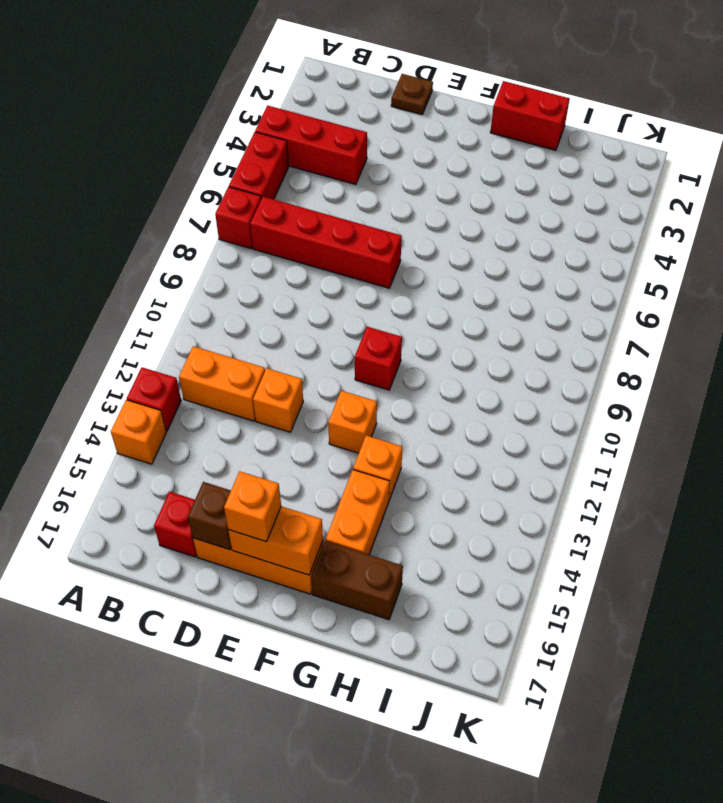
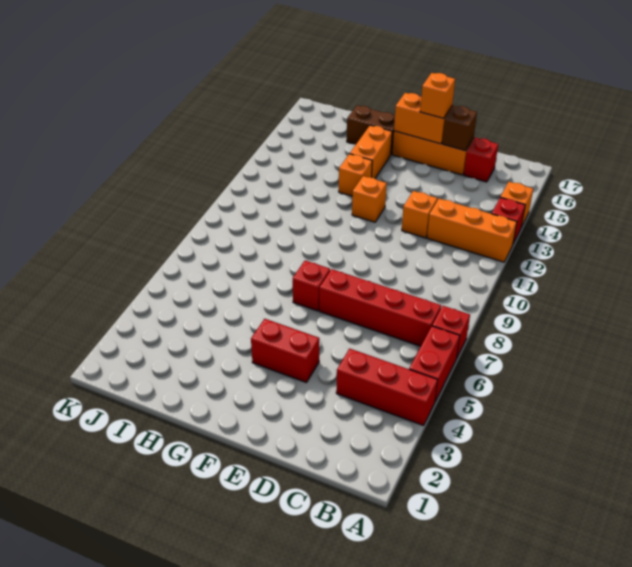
orange brick B12:C12 level 1 -> orange brick A12:C12 level 1
brown plate D1 level 1 -> none
red brick F10 level 1 -> red brick F7 level 1
red brick G1:H1 level 1 -> red brick E4:F4 level 1

